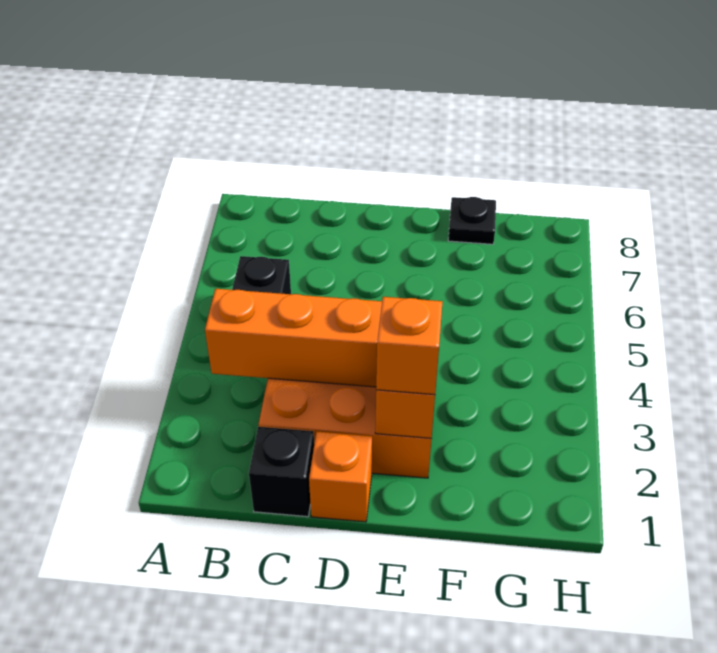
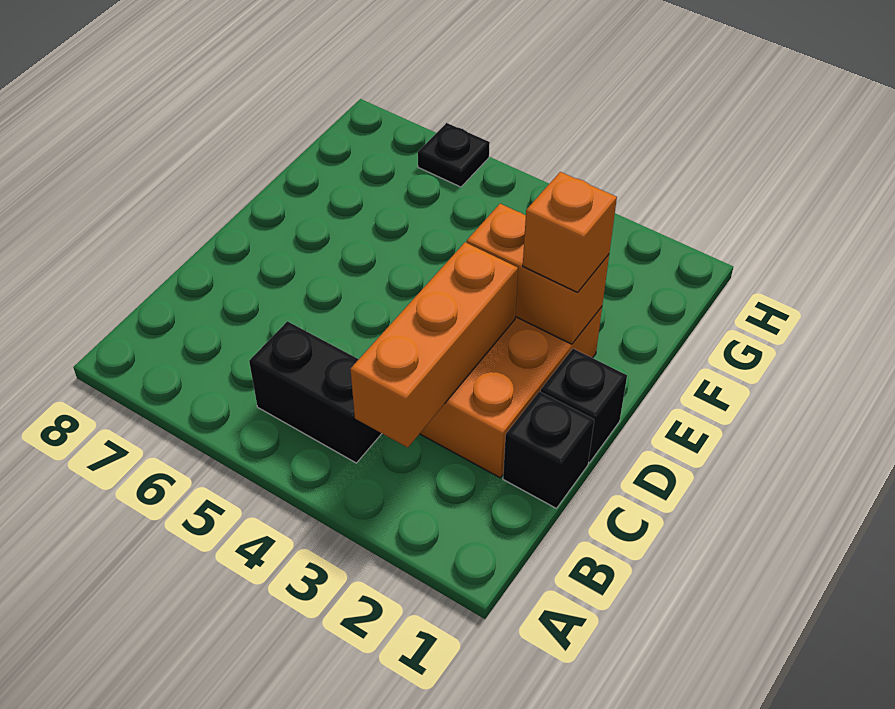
orange brick D1 level 1 -> black brick D1 level 1
black plate F8 level 1 -> black plate H6 level 1

